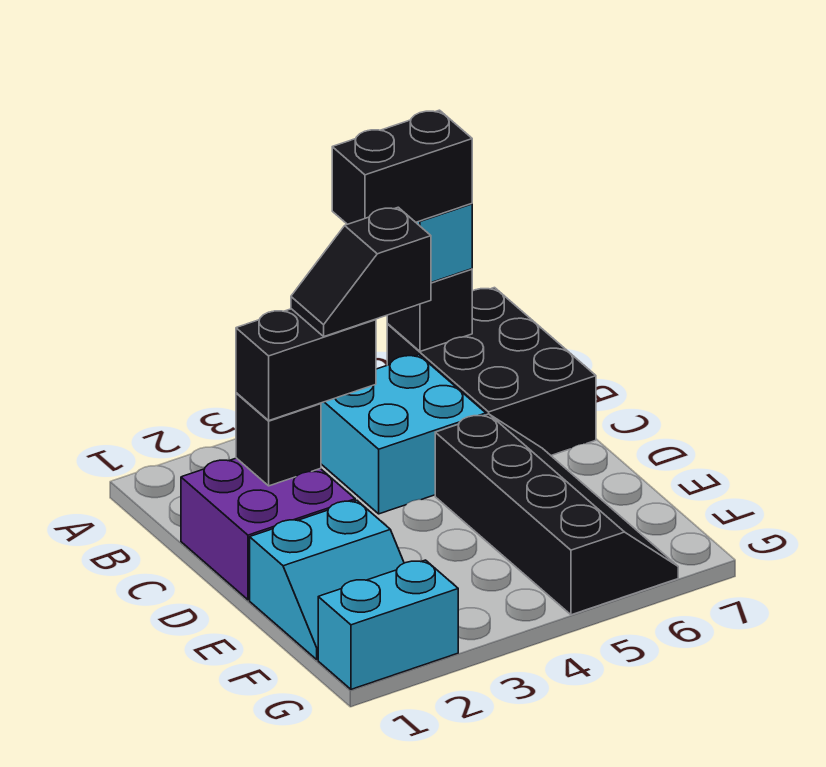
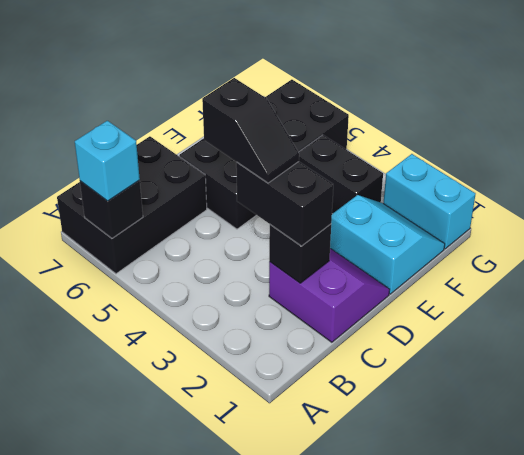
black brick A5:A6 level 4 -> black brick F3:F4 level 1
cyan brick B4:C5 level 1 -> none
purple brick C1:D2 level 1 -> purple slope C1:D2 level 1 top C
black slope D5:G6 level 1 top 5 -> black brick D5:G6 level 1

